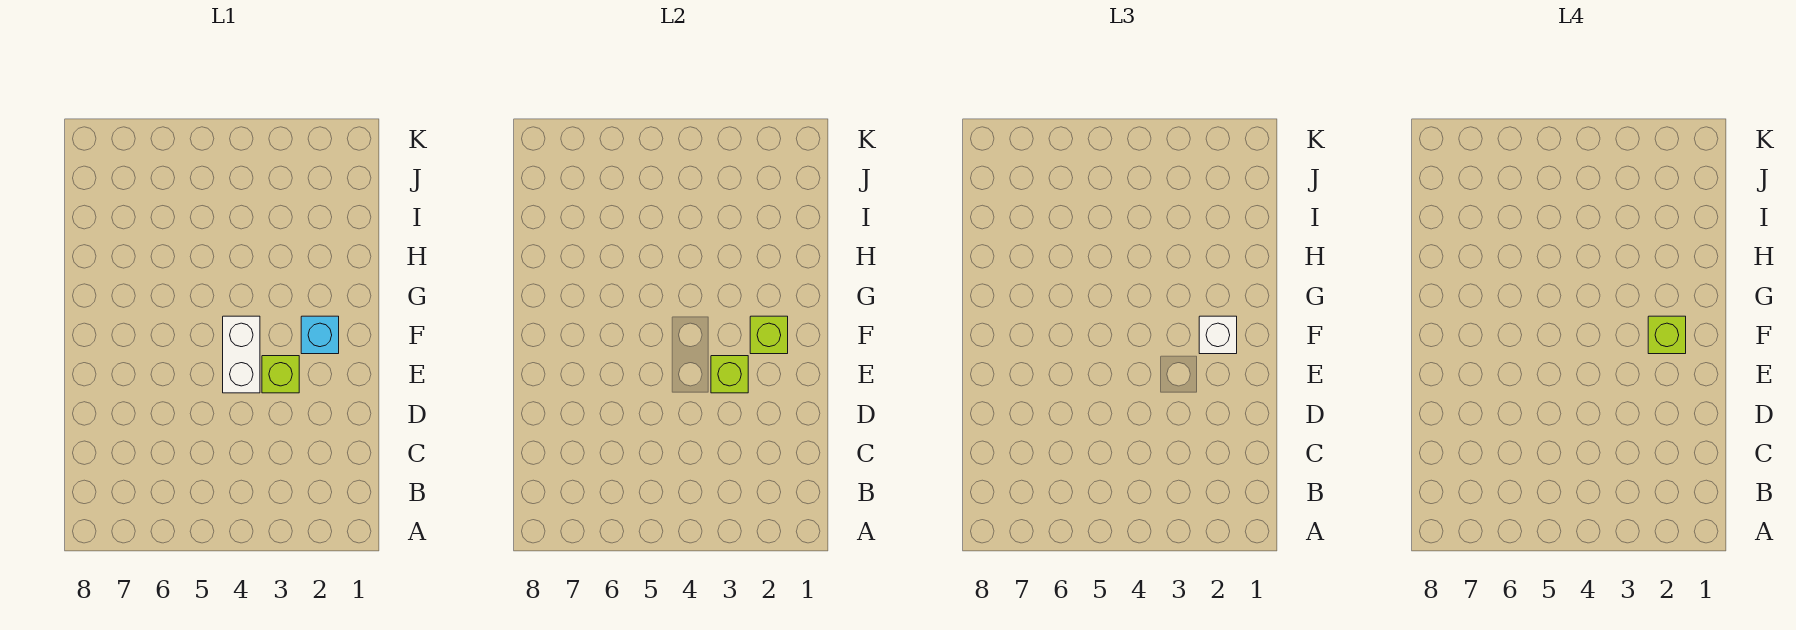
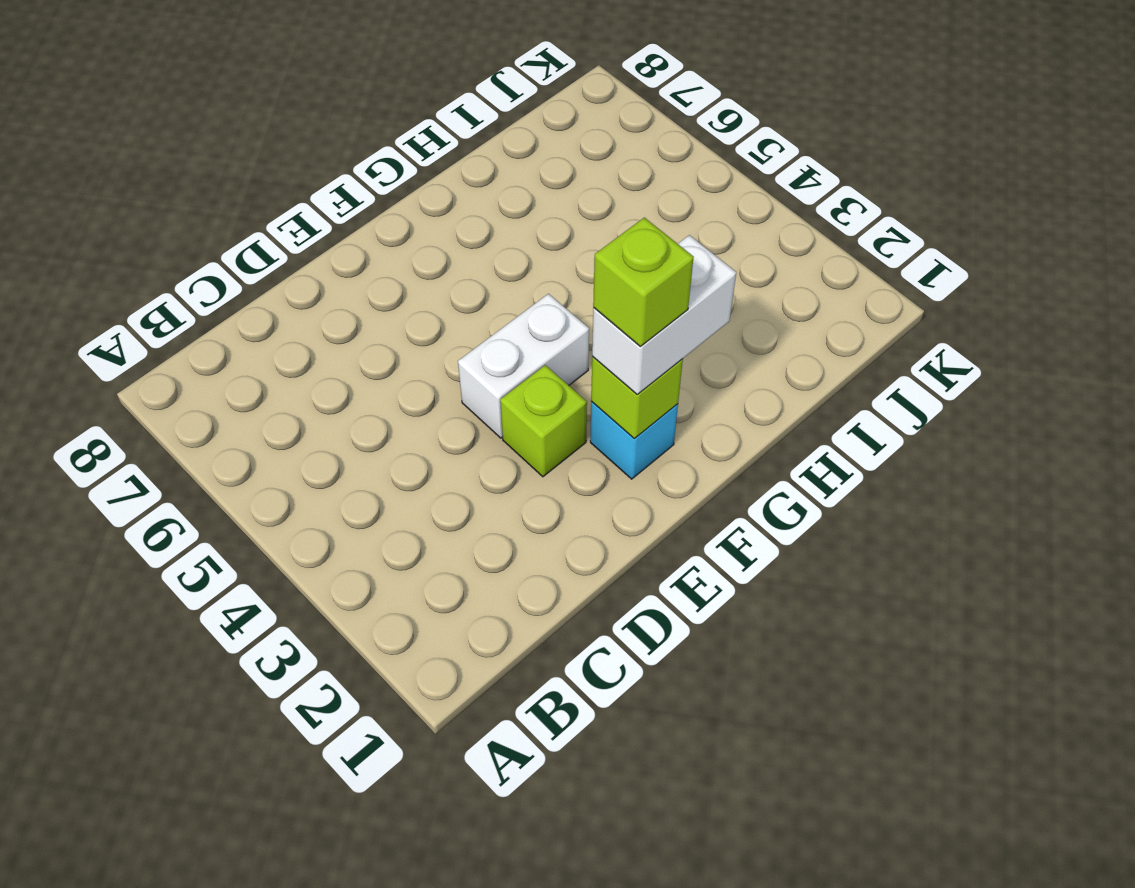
lime brick E3 level 2 -> none
white brick F2 level 3 -> white brick F2:G2 level 3

